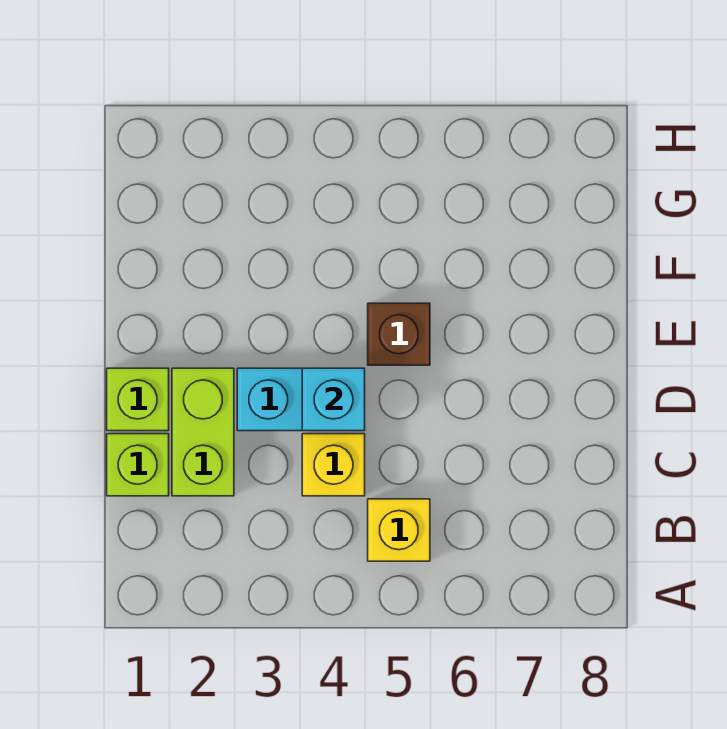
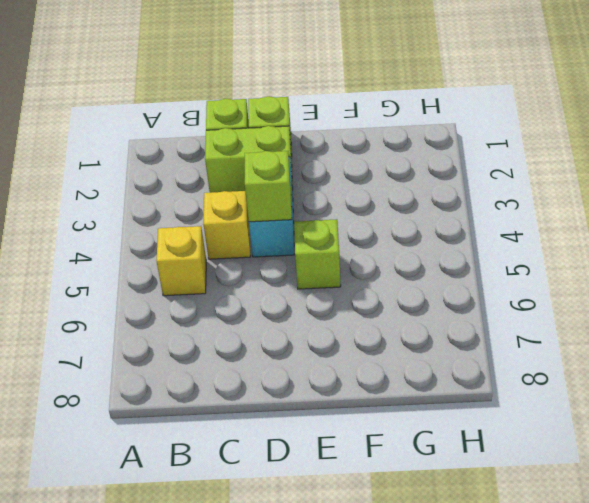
cyan brick D4 level 2 -> lime brick D4 level 2
brown brick E5 level 1 -> lime brick E5 level 1

